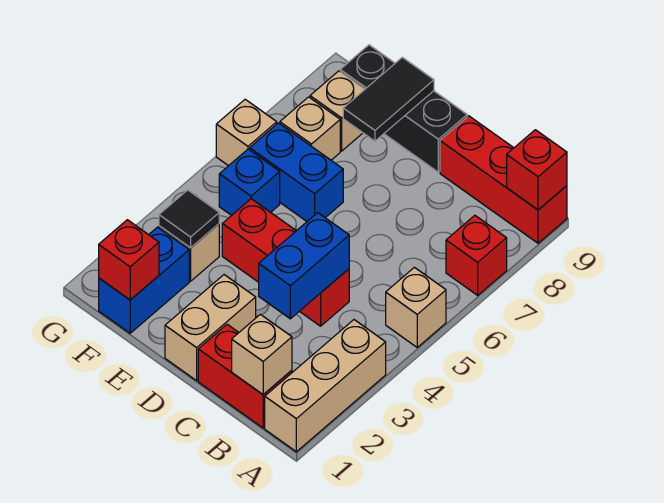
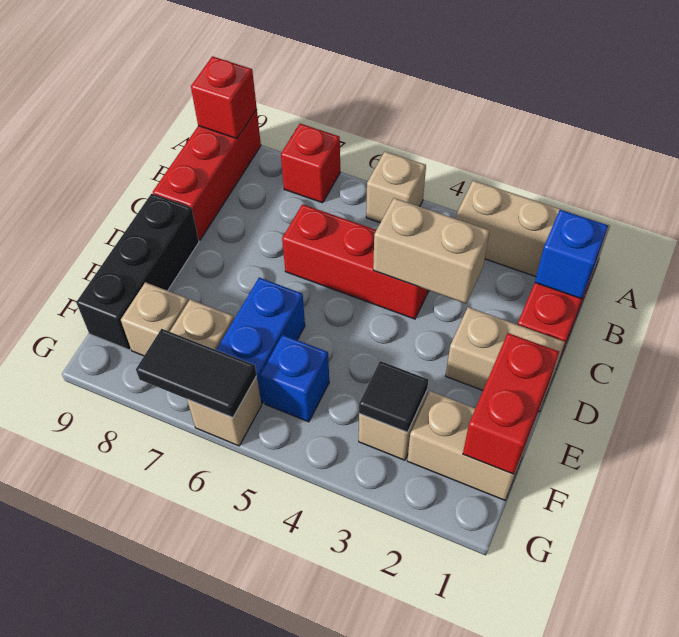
tan brick B1 level 2 -> blue brick B1 level 2
blue brick C3:C4 level 2 -> tan brick C3:C4 level 2
red brick C4:E4 level 1 -> red brick C4:C6 level 1
black tile E8:E9 level 2 -> black tile G6:G7 level 2
blue brick F1:F2 level 1 -> tan brick F1:F2 level 1
red brick F1 level 2 -> red brick E1:F1 level 2

